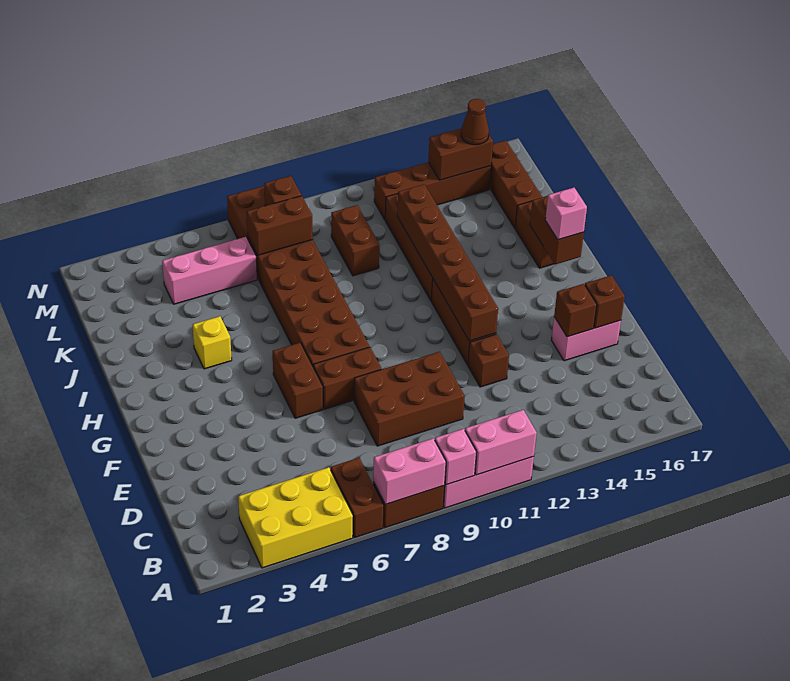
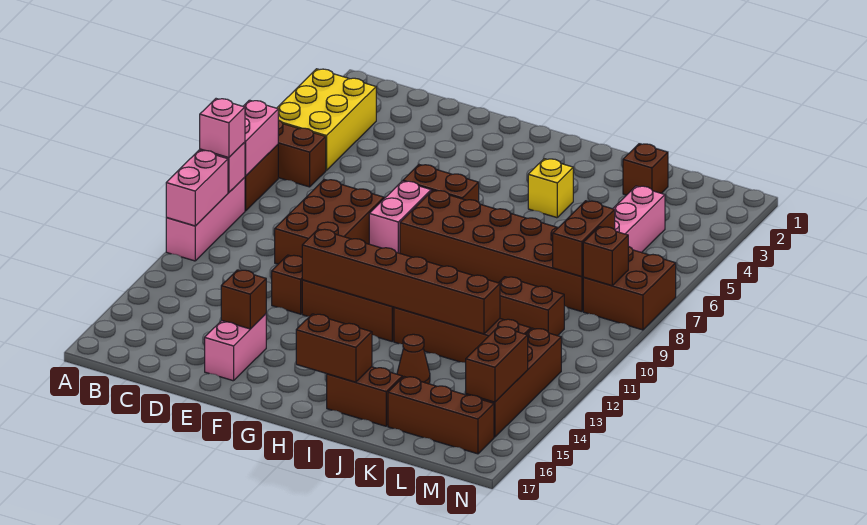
brown brick E16 level 2 -> brown brick K2 level 1
brown brick F7:F8 level 1 -> pink brick F7:F8 level 1
pink brick H16 level 3 -> pink brick A9 level 3
brown cone M15 level 3 -> brown cone J14 level 1

